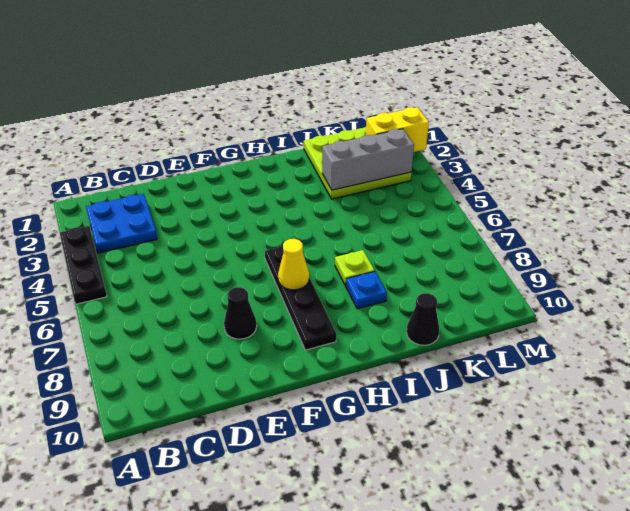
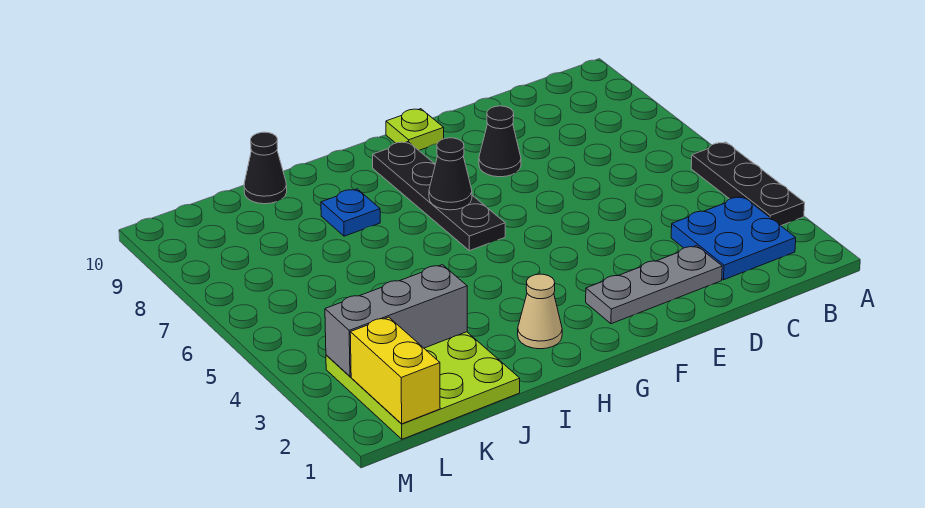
none -> grey plate D2:F2 level 1
yellow cone G7 level 2 -> black cone G7 level 2
none -> tan cone H2 level 1
lime plate I7 level 1 -> lime plate F10 level 1
yellow brick L2:M2 level 2 -> yellow brick L1:L2 level 2

